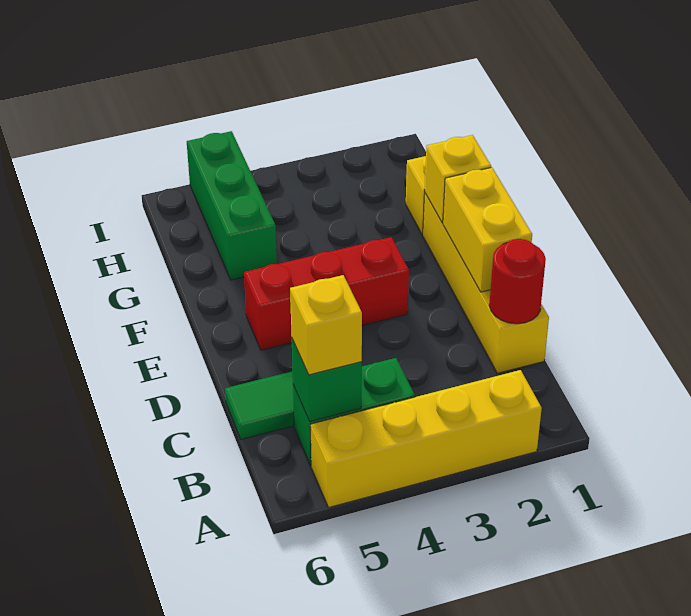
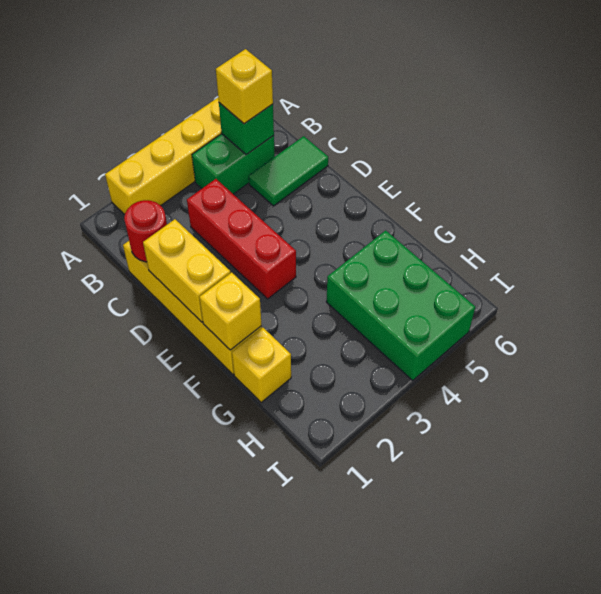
red brick E3:E5 level 1 -> red brick C3:E3 level 1
green brick G5:I5 level 1 -> green brick G4:I5 level 1

